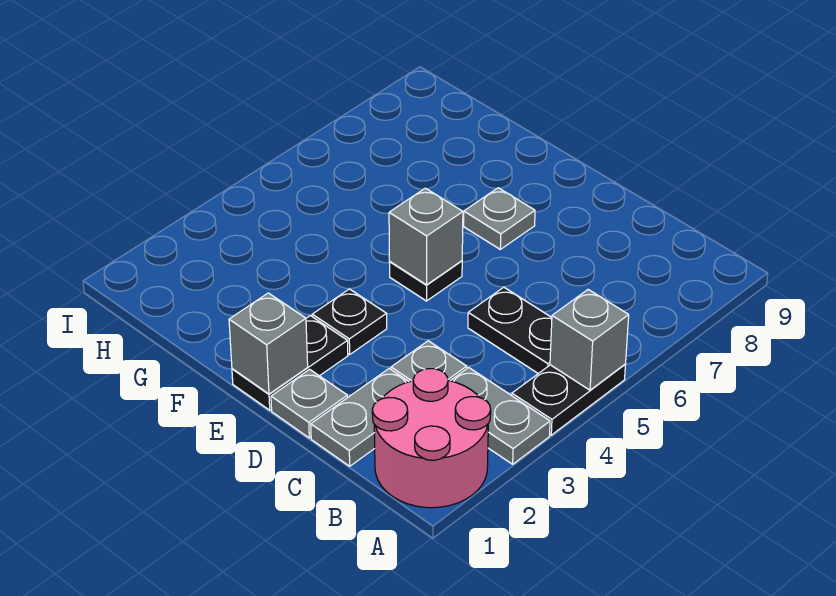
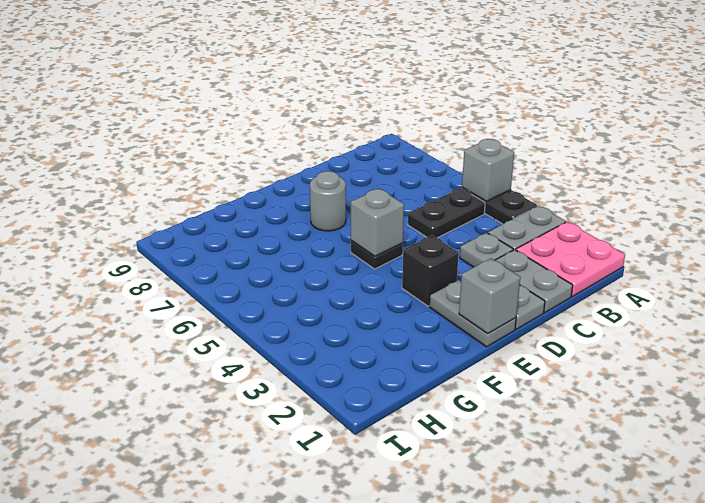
pink round brick A1:B2 level 1 -> pink plate A1:B2 level 1
black plate E1:E2 level 1 -> grey plate E1:E2 level 1
black plate E3 level 1 -> black brick E3 level 1
grey plate E7 level 1 -> grey round brick E7 level 1

